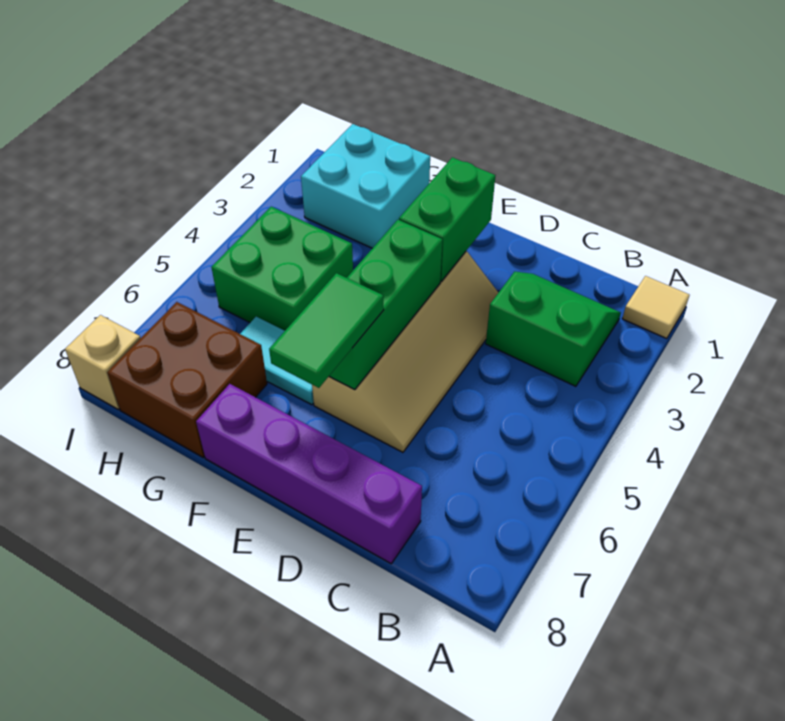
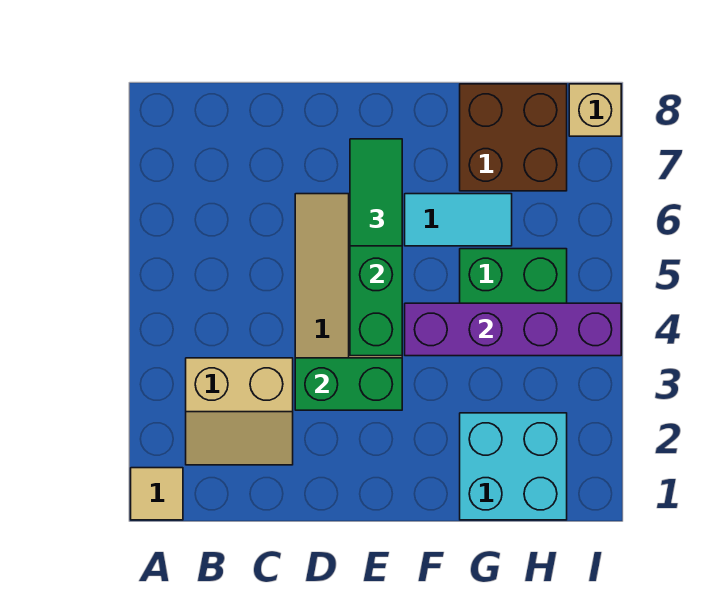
green slope B2:C3 level 1 top 3 -> tan slope B2:C3 level 1 top 3
purple brick C8:F8 level 1 -> purple brick F4:I4 level 2
green brick E2:E3 level 2 -> green brick D3:E3 level 2

